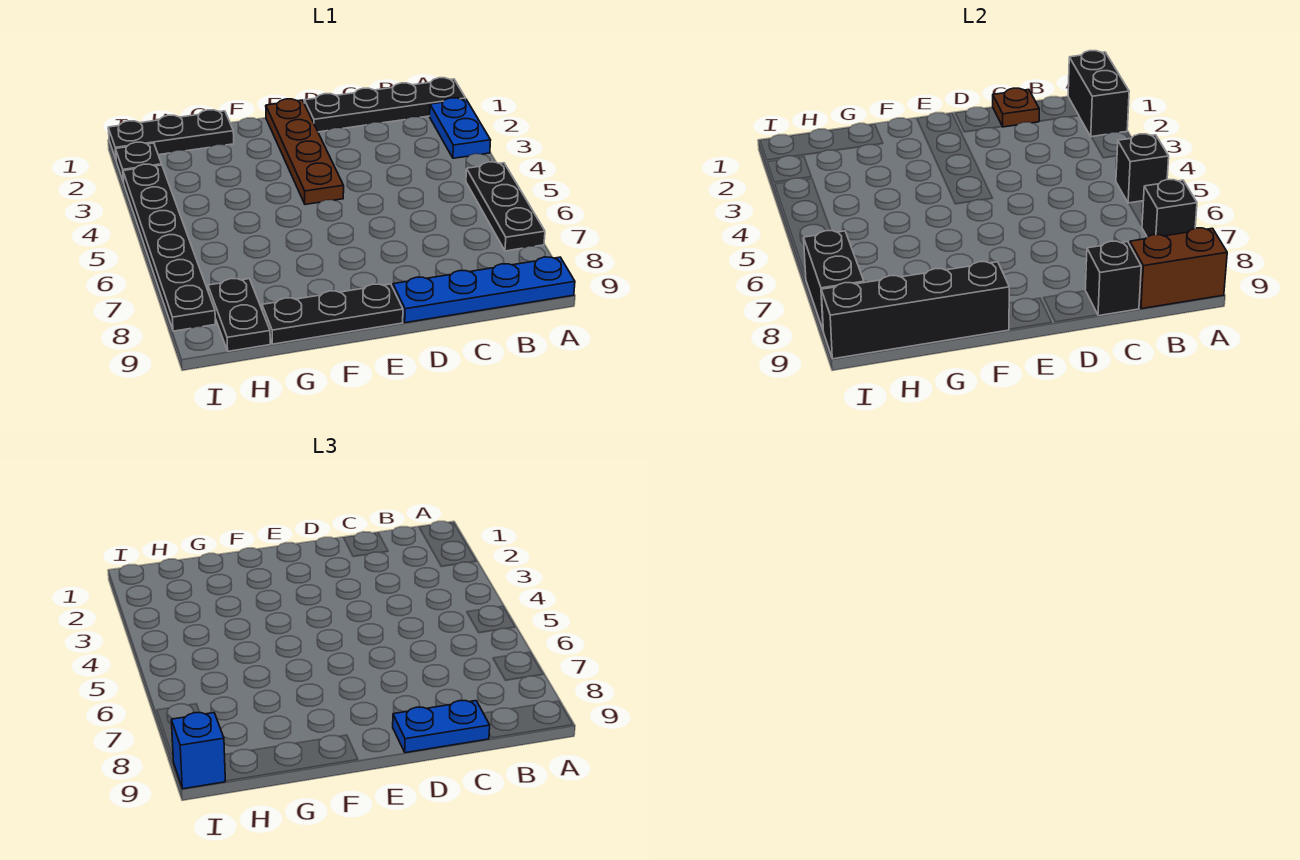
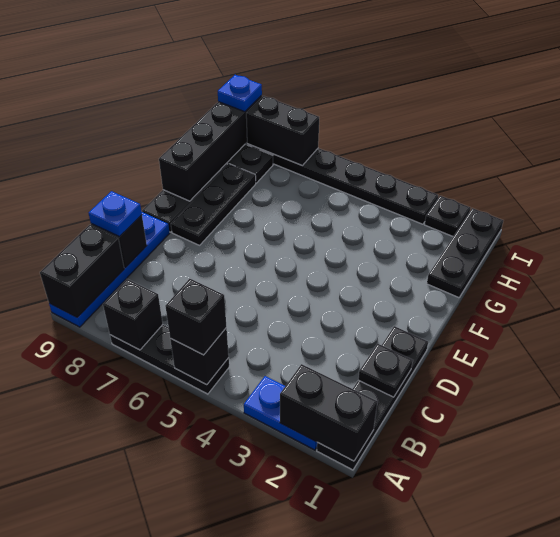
none -> black brick A5 level 3
brown brick A9:B9 level 2 -> black brick A9:B9 level 2
brown plate C1 level 2 -> black plate C1 level 2
blue plate C9:D9 level 3 -> blue plate C9 level 3
brown plate E1:E4 level 1 -> none
none -> black plate E8:G8 level 1
blue brick I9 level 3 -> blue plate I9 level 3

